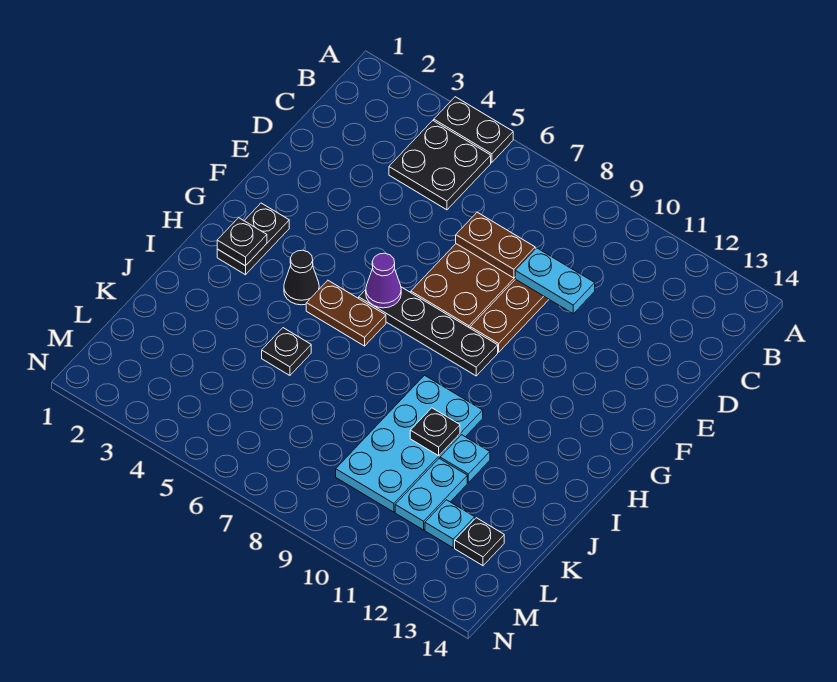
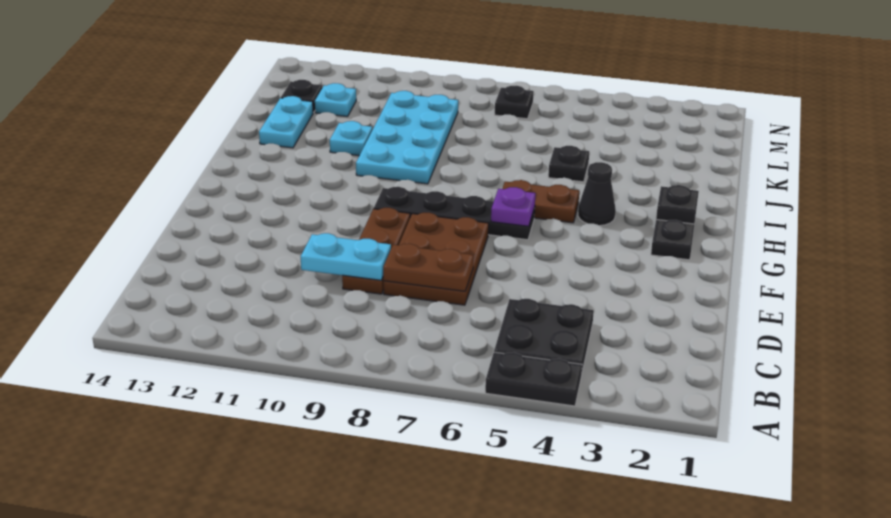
purple cone G6 level 2 -> purple plate G6 level 2
black plate J10 level 2 -> black plate M7 level 1
cyan plate K11:L11 level 1 -> cyan plate J13:K13 level 1

